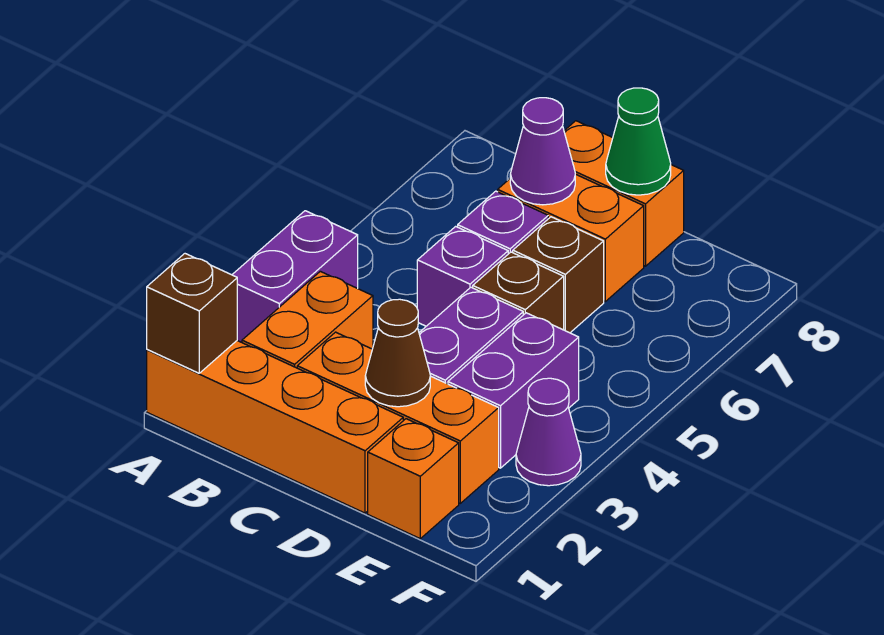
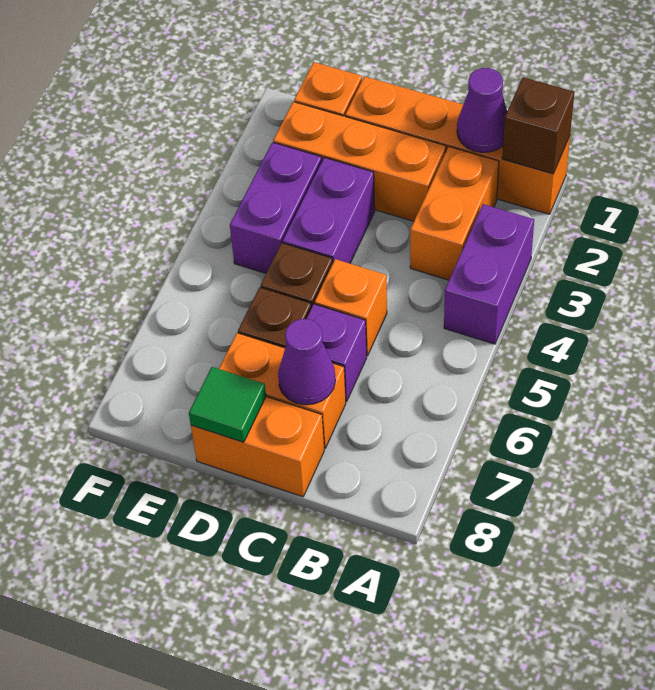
purple brick C5 level 1 -> orange brick C5 level 1
brown cone D2 level 2 -> none
green cone D8 level 2 -> green tile D8 level 2
purple cone F3 level 1 -> purple cone B1 level 2

